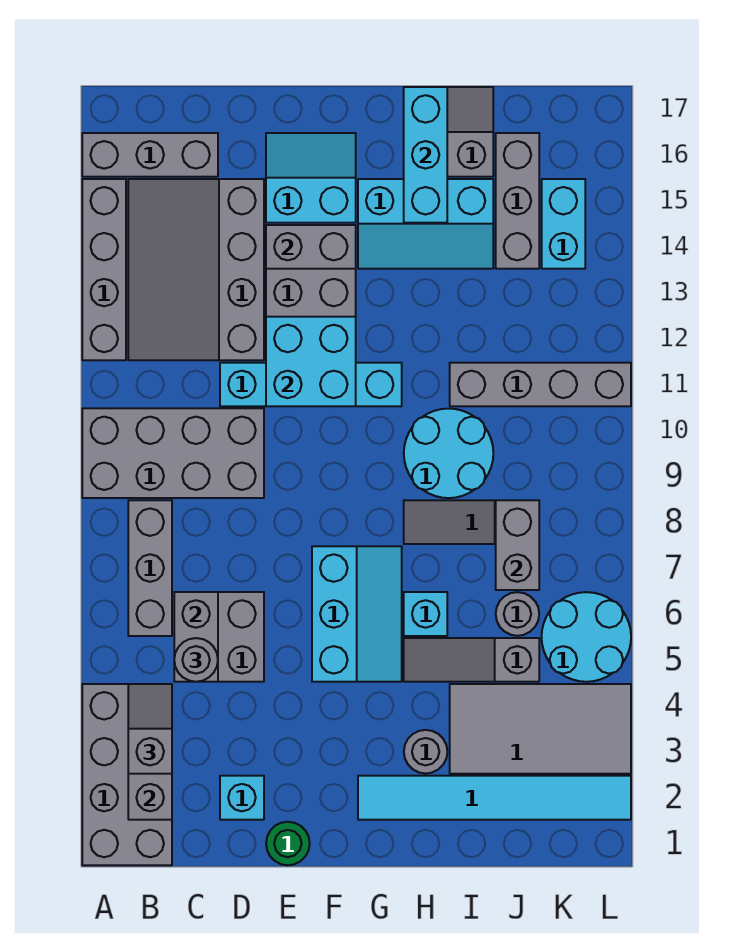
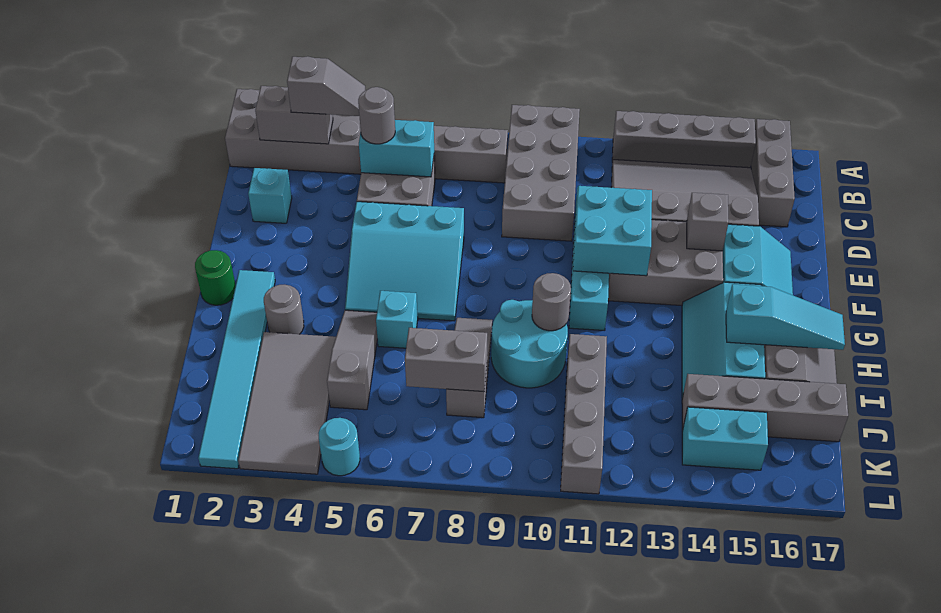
grey brick C5:C6 level 2 -> cyan brick C5:C6 level 2
green round brick E1 level 1 -> green round brick G1 level 1
grey brick E14:F14 level 2 -> grey brick E14 level 2
cyan slope F5:G7 level 1 top F -> cyan slope E5:G7 level 1 top E
cyan brick H15:H17 level 2 -> cyan slope H15:H17 level 2 top 15
grey round brick J6 level 1 -> grey round brick H10 level 2
grey brick J14:J16 level 1 -> grey brick J14:J17 level 1
cyan round brick K5:L6 level 1 -> cyan round brick L5 level 1

